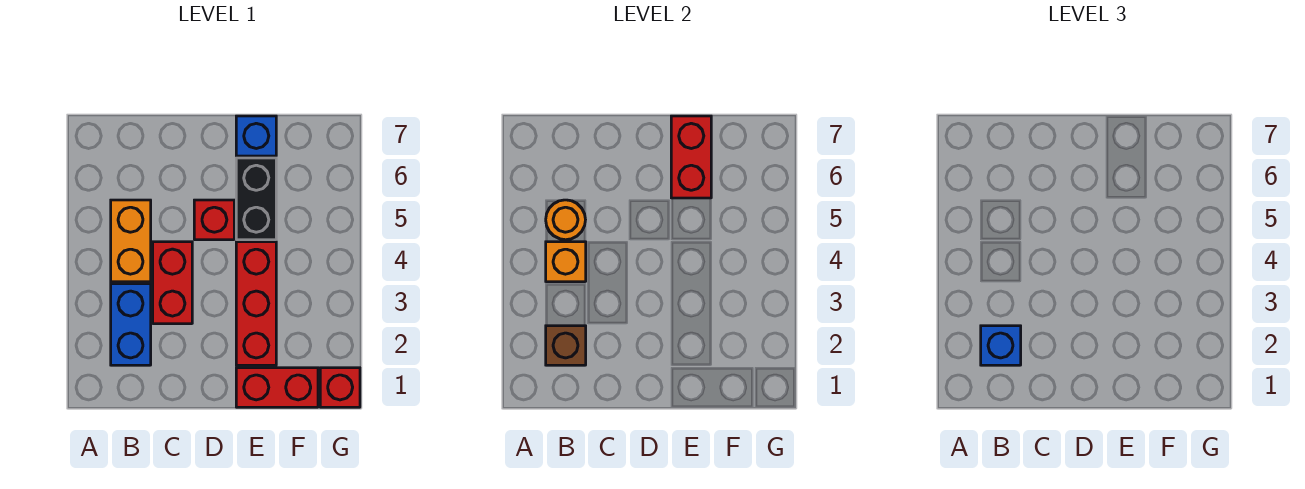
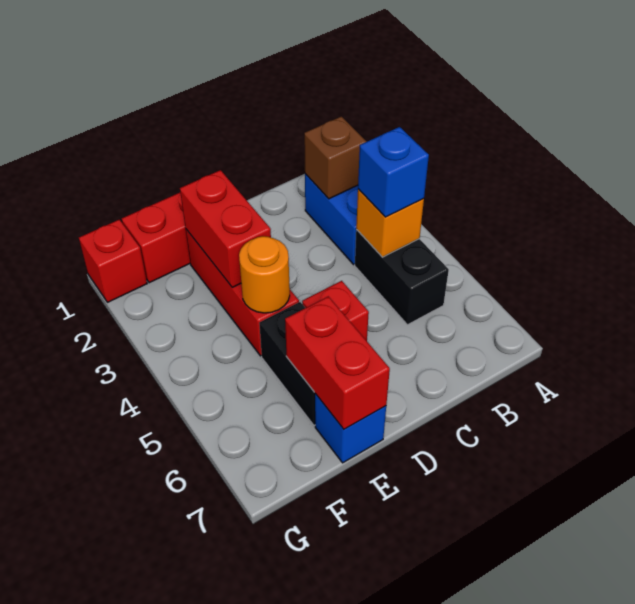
blue brick B2 level 3 -> blue brick B4 level 3
orange brick B4:B5 level 1 -> black brick B4:B5 level 1
orange round brick B5 level 2 -> orange round brick E4 level 2
red brick C3:C4 level 1 -> red brick E2:E3 level 2

